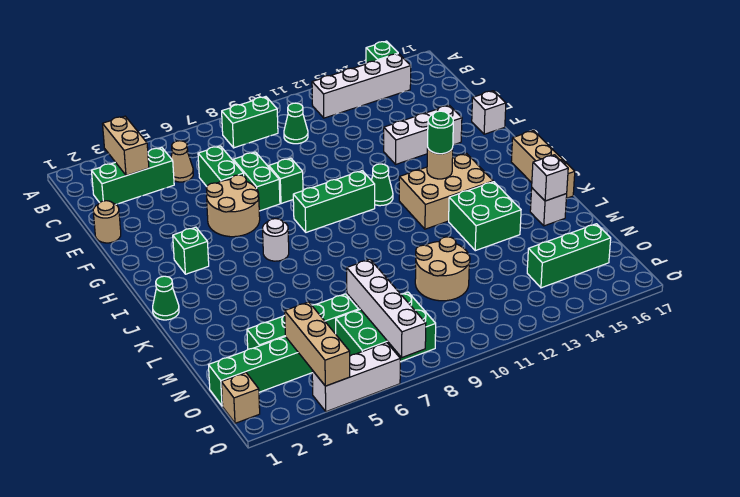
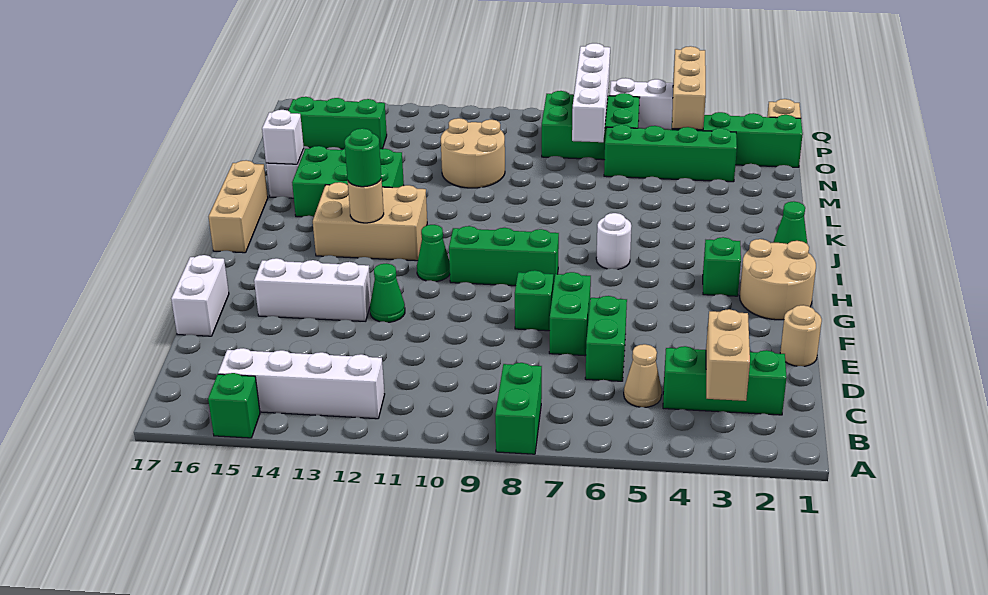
green brick B8:B9 level 1 -> green brick A8:B8 level 1
green cone C10 level 1 -> green cone F12 level 1
tan round brick F5:G6 level 1 -> tan round brick G1:H2 level 1
white brick F17 level 1 -> white brick E17:F17 level 1
green brick K13:L14 level 1 -> green brick K13:L15 level 1

